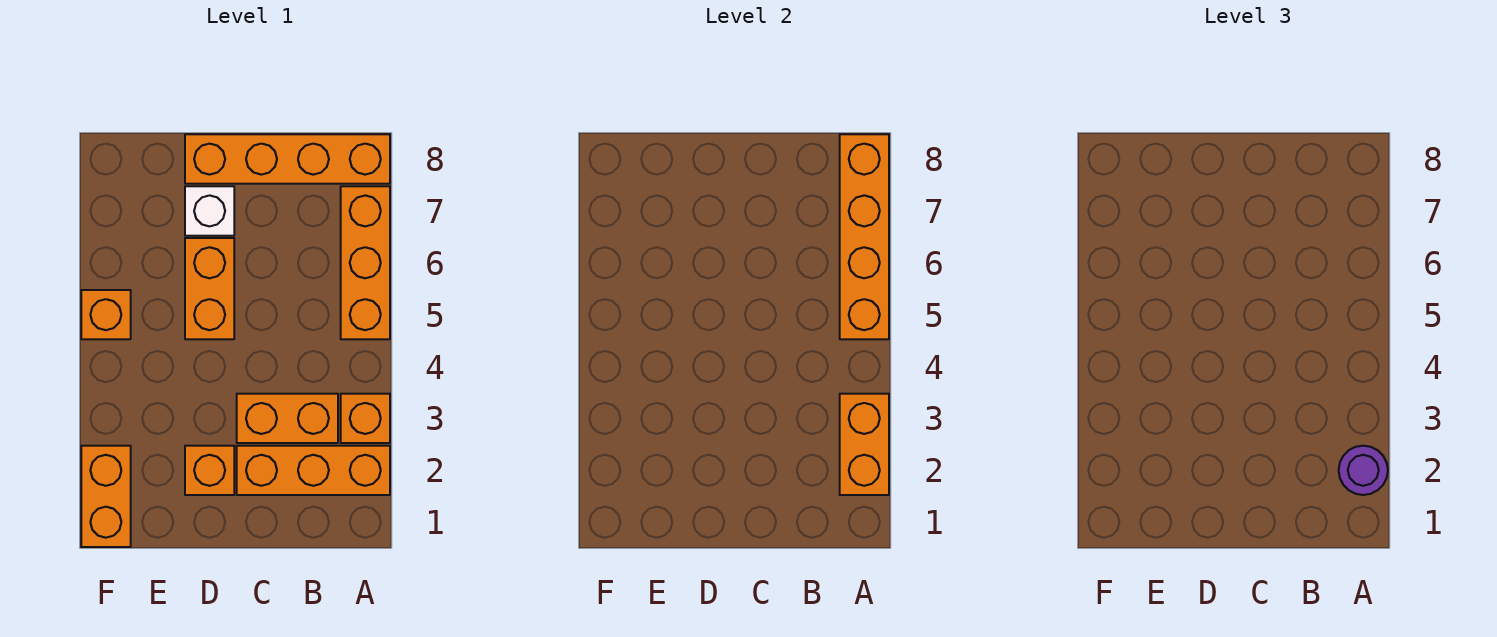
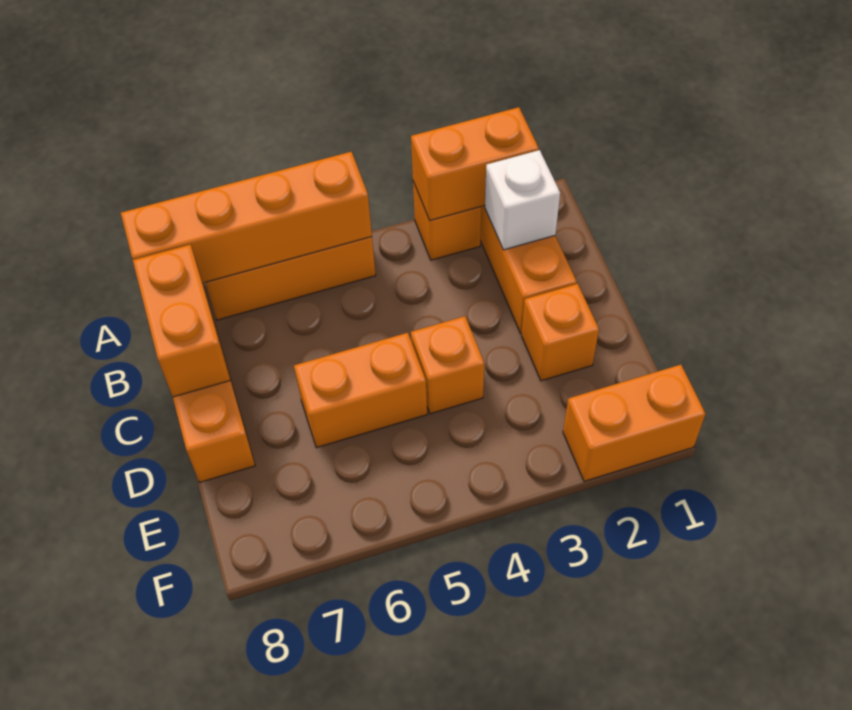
purple round brick A2 level 3 -> none
orange brick B3:C3 level 1 -> orange brick B8:C8 level 2
white brick D7 level 1 -> white brick B2 level 2
orange brick F5 level 1 -> orange brick D4 level 1

